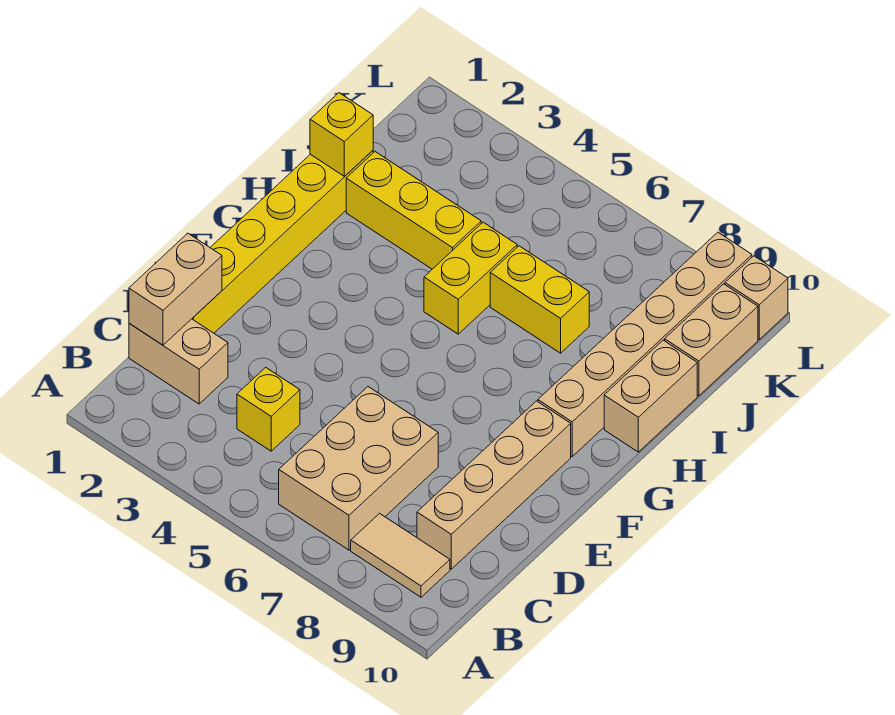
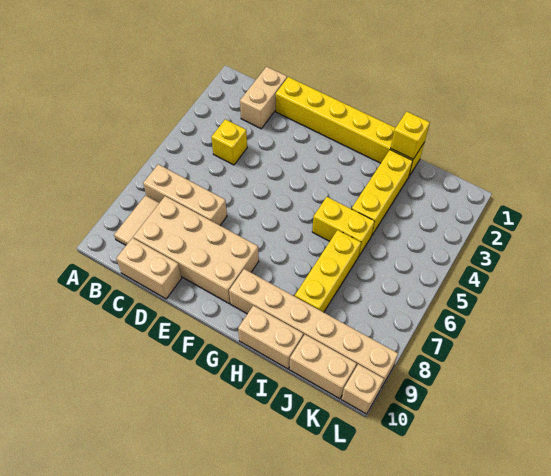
tan brick B6:D7 level 1 -> tan brick B7:D7 level 1
tan brick C1:D1 level 2 -> tan brick C10:D10 level 1
tan brick C9:F9 level 1 -> tan brick C8:F9 level 1
yellow brick I6:I7 level 1 -> yellow brick I6:I8 level 1

